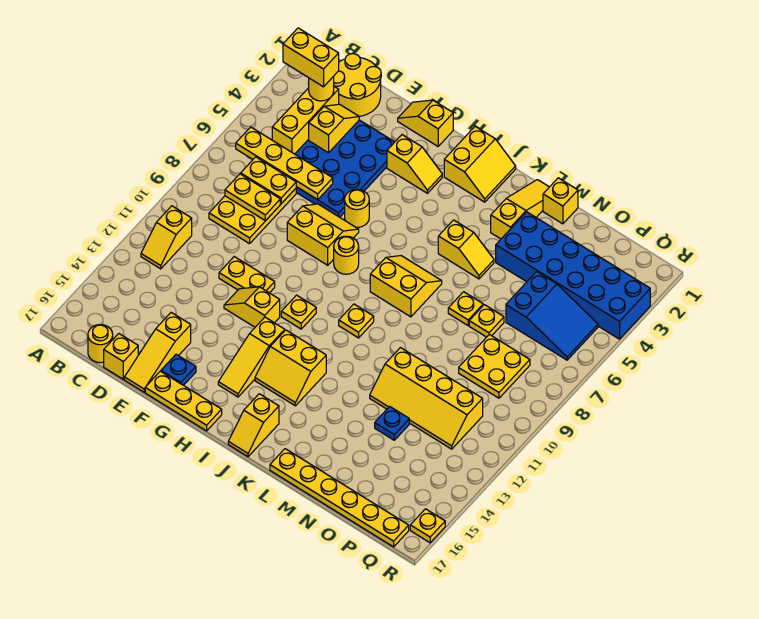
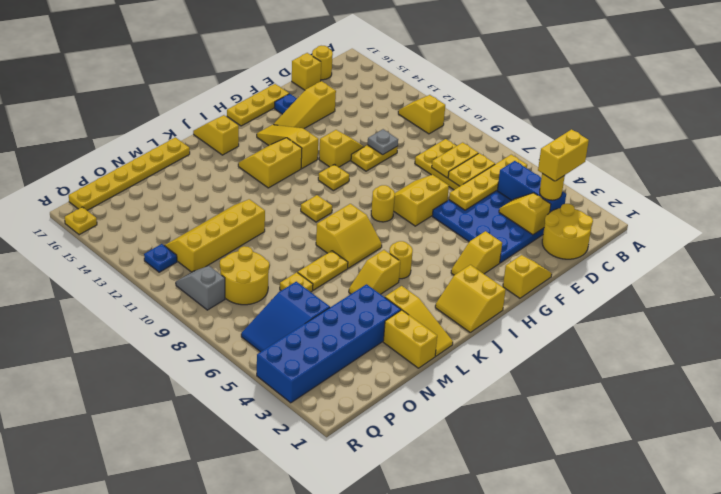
yellow brick C3:C5 level 2 -> blue brick C3:C5 level 2
yellow slope D3:D4 level 2 top 4 -> yellow slope D3:D4 level 2 top 3
none -> grey plate E11 level 2
yellow slope E15:E17 level 1 top 15 -> yellow slope E15:G15 level 1 top E
yellow slope F7:G8 level 1 top 8 -> yellow slope F7:G8 level 1 top 7
yellow round brick G6 level 1 -> yellow round brick J5 level 1
yellow brick M1 level 1 -> yellow brick M1:M2 level 1
yellow plate M7 level 1 -> yellow plate L7:M7 level 1
blue plate N13 level 1 -> blue plate Q12 level 1
yellow plate O8:P9 level 1 -> yellow round brick O8:P9 level 1
none -> grey slope Q9:Q10 level 1 top 9

